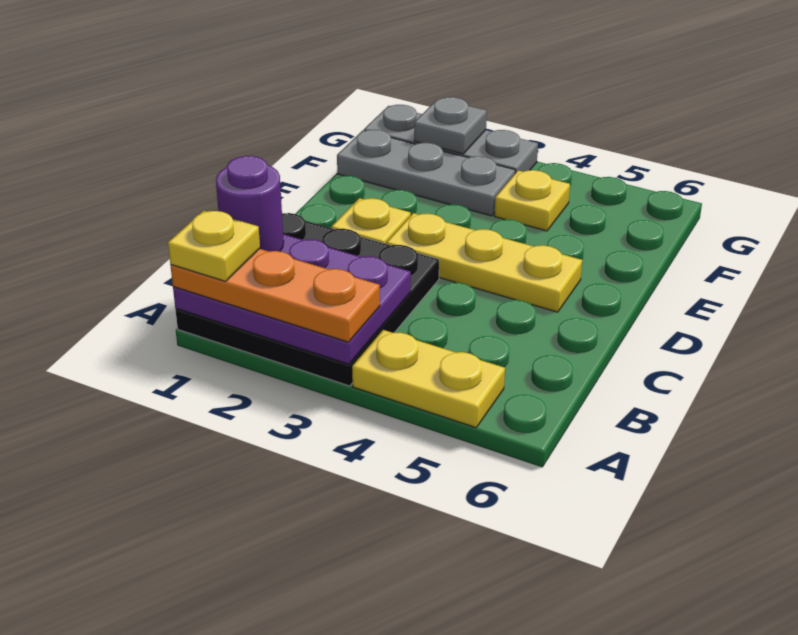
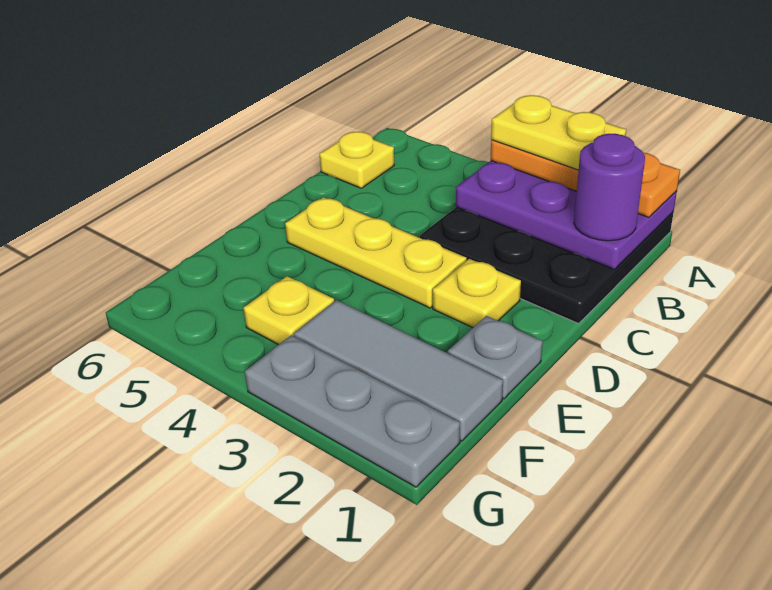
yellow plate A1 level 4 -> yellow plate B6 level 1
yellow plate A4:A5 level 1 -> yellow plate A2:A3 level 4
grey plate F1:F3 level 1 -> grey tile F1:F3 level 1
grey plate G2 level 2 -> grey plate E1 level 1

